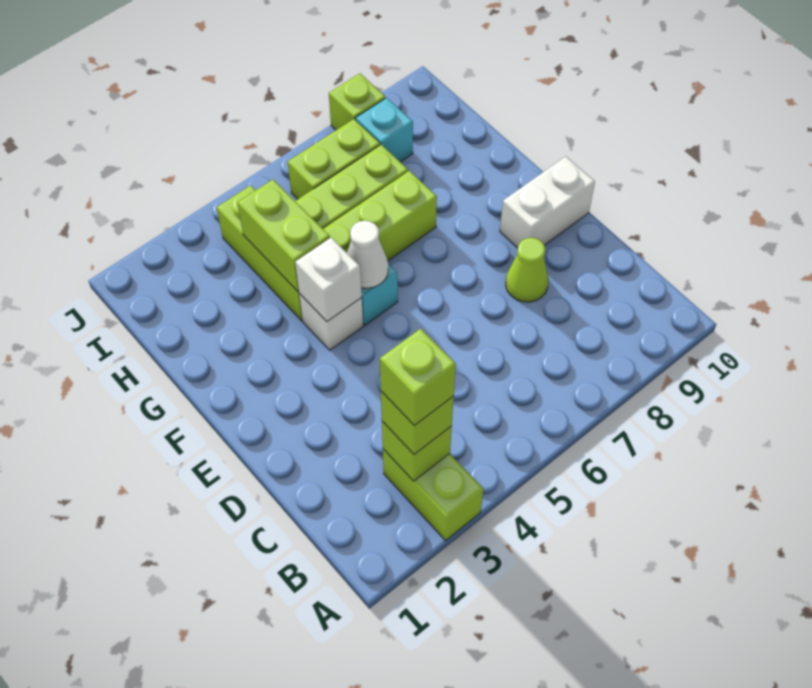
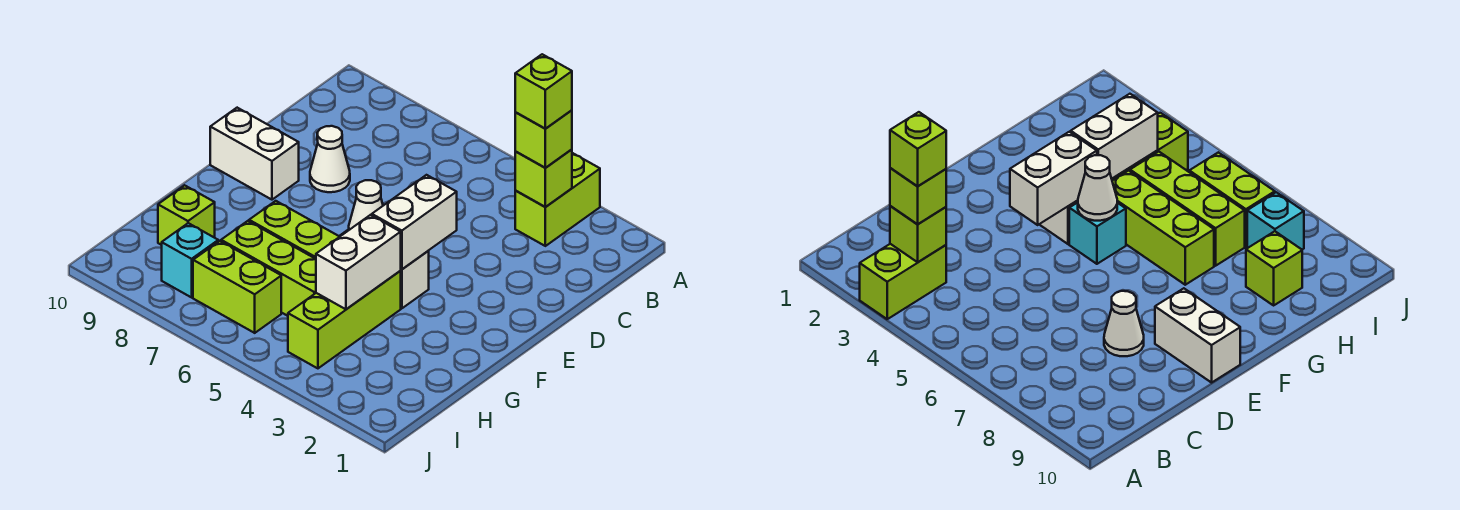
lime cone D8 level 1 -> white cone D8 level 1
white brick F4 level 2 -> white brick E4:F4 level 2
lime brick G4:H4 level 2 -> white brick G4:H4 level 2
lime brick J8 level 1 -> lime brick H9 level 1

